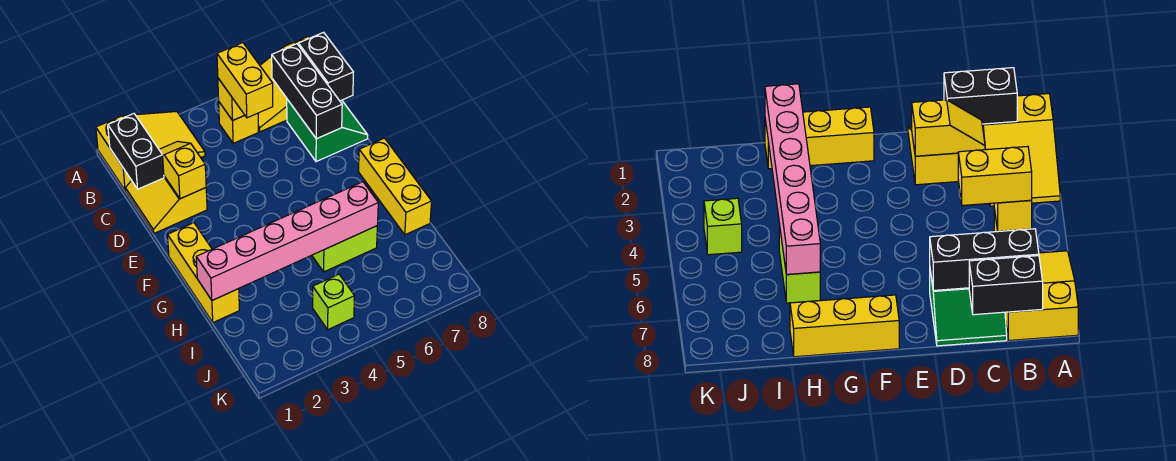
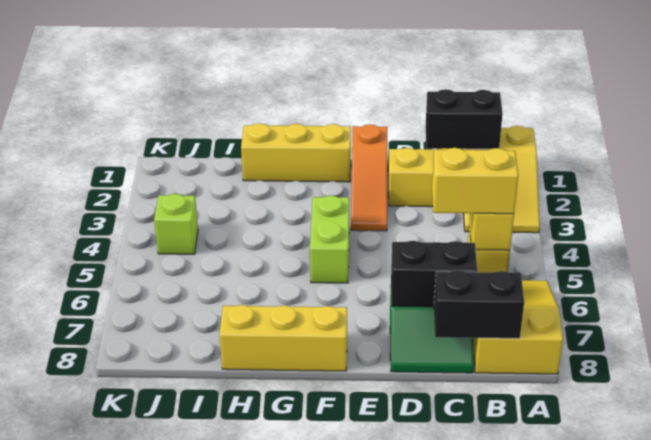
black brick B7:D7 level 2 -> black brick C7:D7 level 2
yellow slope C2:D2 level 2 top D -> none
none -> orange slope E1:E3 level 1 top 1
pink brick H1:H6 level 2 -> none
lime brick H5:H6 level 1 -> lime brick F4:F5 level 1

